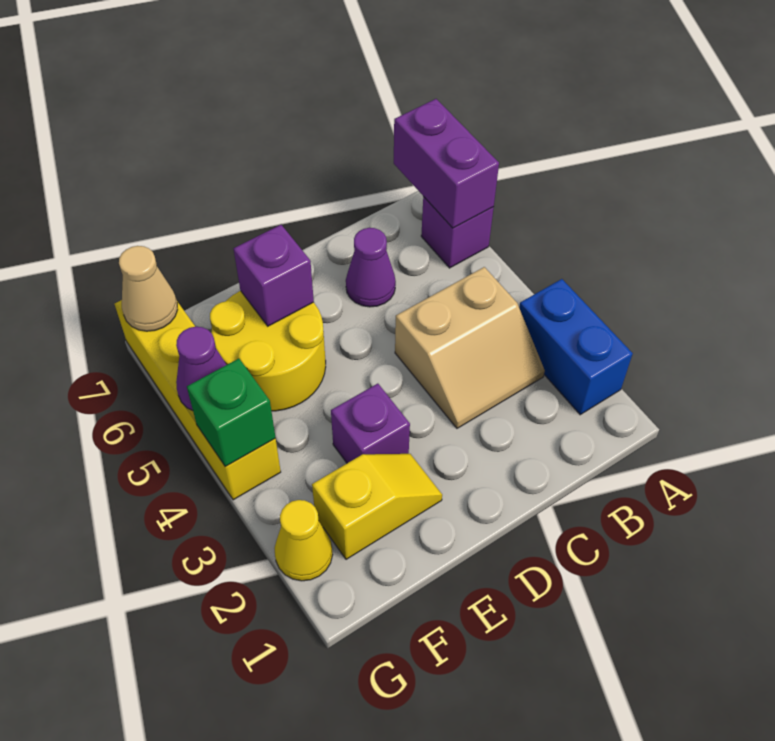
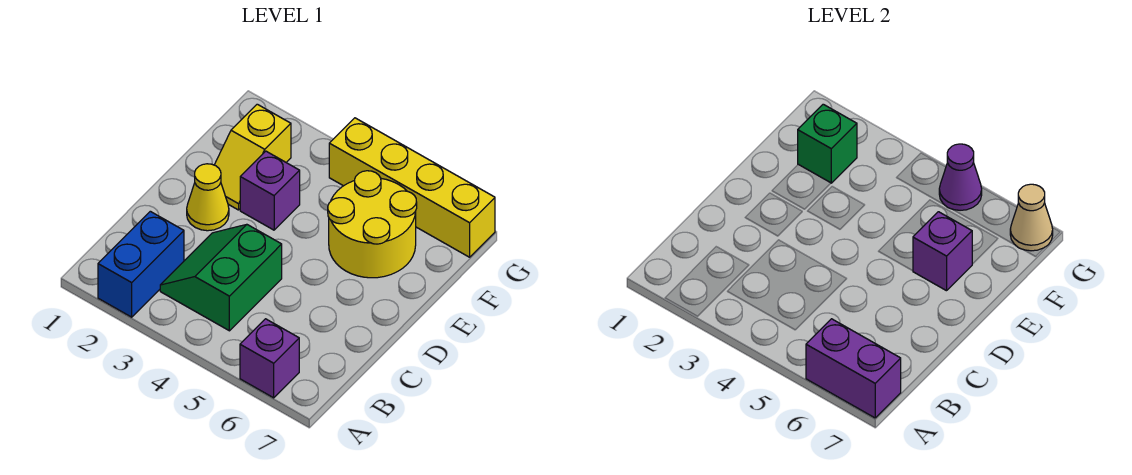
blue brick A2:A3 level 1 -> blue brick A2:B2 level 1
tan slope B3:C4 level 1 top 4 -> green slope B3:C4 level 1 top 4
purple cone C6 level 1 -> none
yellow cone G2 level 1 -> yellow cone D2 level 1
green brick G4 level 2 -> green brick F2 level 2

